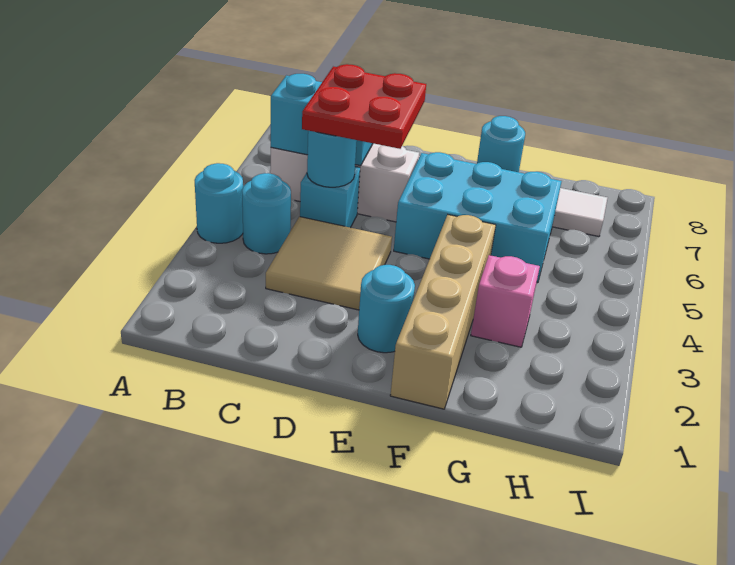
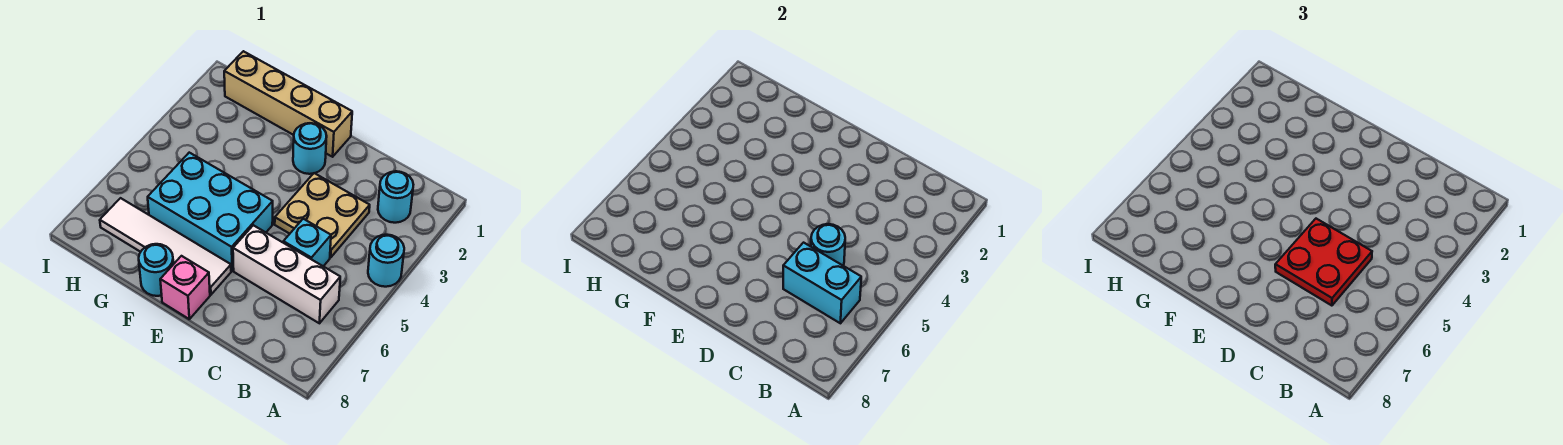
cyan round brick B4 level 1 -> cyan round brick B2 level 1
tan tile C3:D4 level 1 -> tan plate C3:D4 level 1
tan brick F1:F4 level 1 -> tan brick E1:H1 level 1
pink brick G3 level 1 -> pink brick E8 level 1

